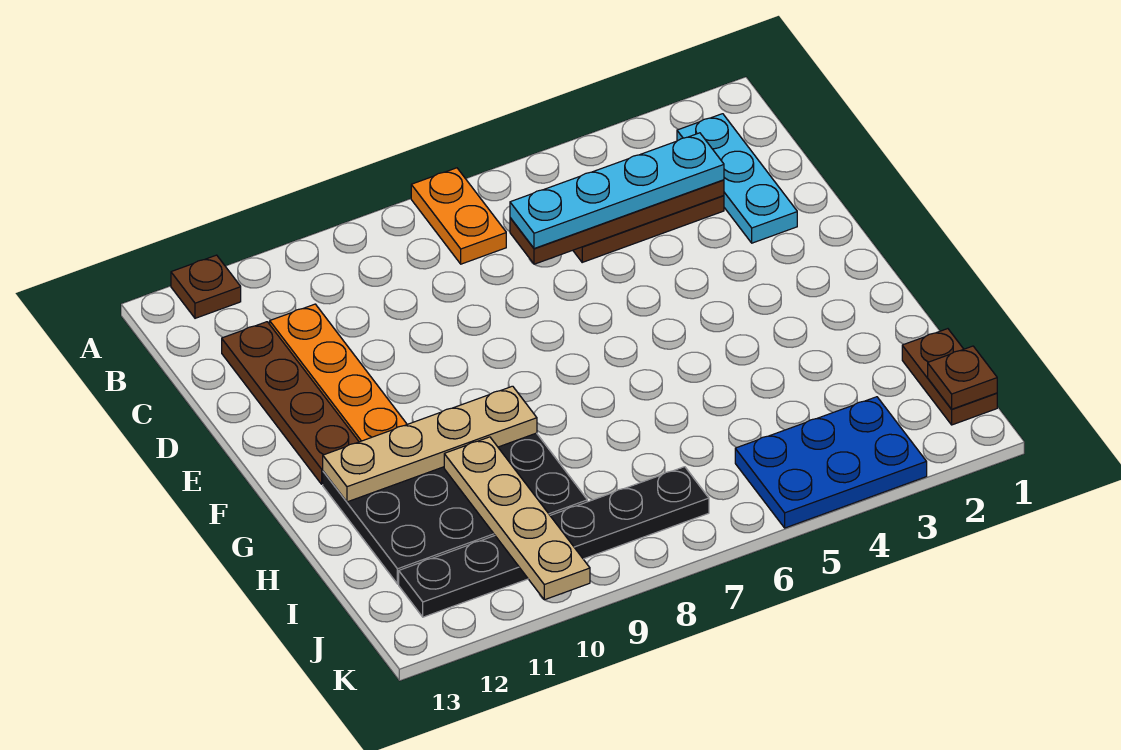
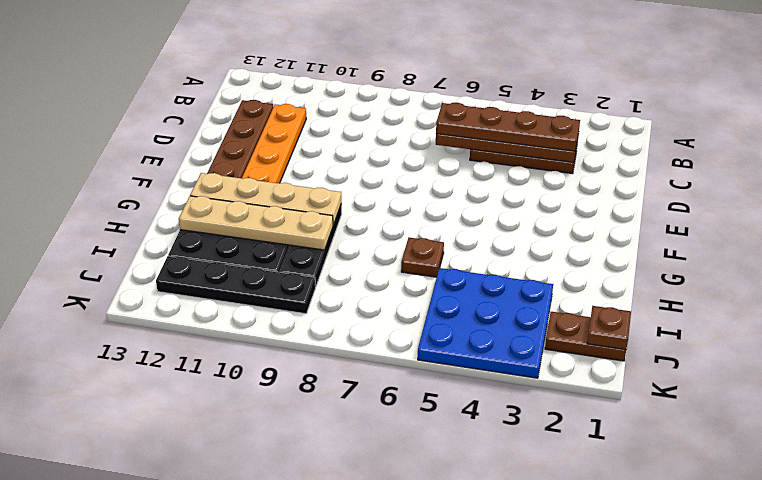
orange plate A7:B7 level 1 -> none
brown plate A12 level 1 -> brown plate H6 level 1
cyan plate B2:D2 level 1 -> none
cyan plate C3:C6 level 3 -> brown plate C3:C6 level 3
tan plate H10:K10 level 2 -> tan plate H9:H12 level 2
brown plate I1:J1 level 1 -> brown plate J1:J2 level 1
blue plate J3:K5 level 1 -> blue plate I3:K5 level 1
black plate J7:J12 level 1 -> black plate J9:J12 level 1

